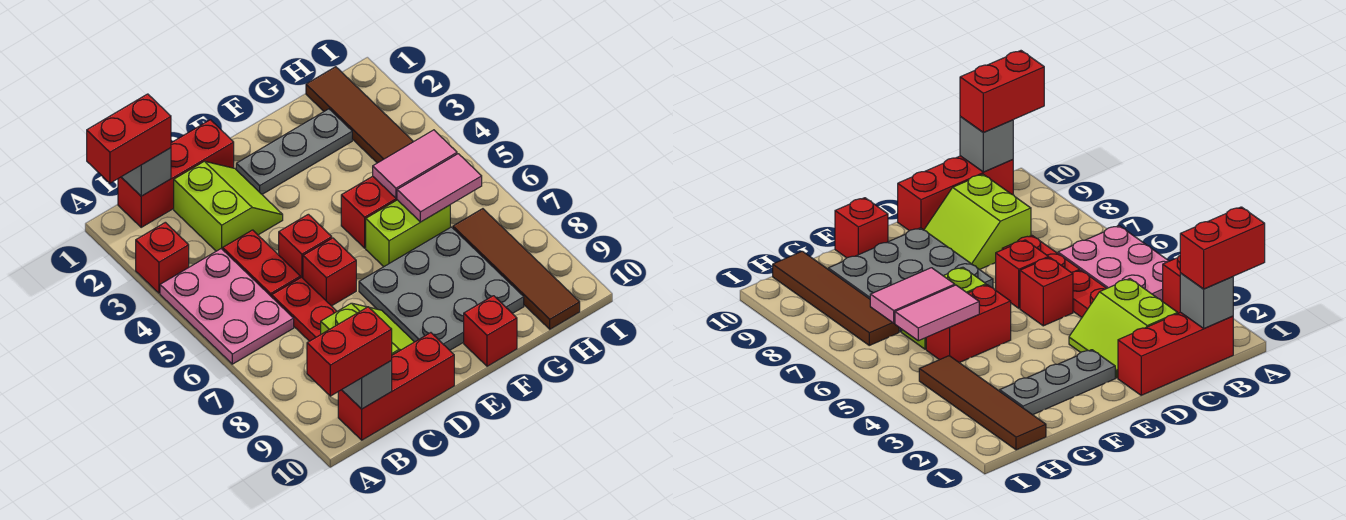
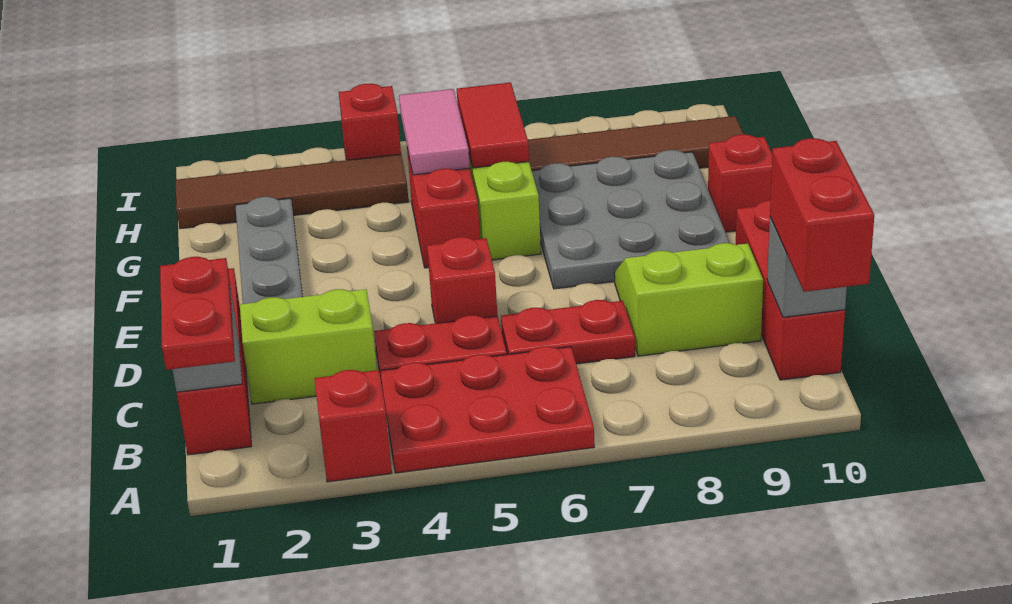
red brick A1:B1 level 3 -> red plate A1:B1 level 3
pink plate A4:B6 level 1 -> red plate A4:B6 level 1
red brick D6 level 1 -> red brick I4 level 1
pink tile G6:H6 level 2 -> red tile G6:H6 level 2

